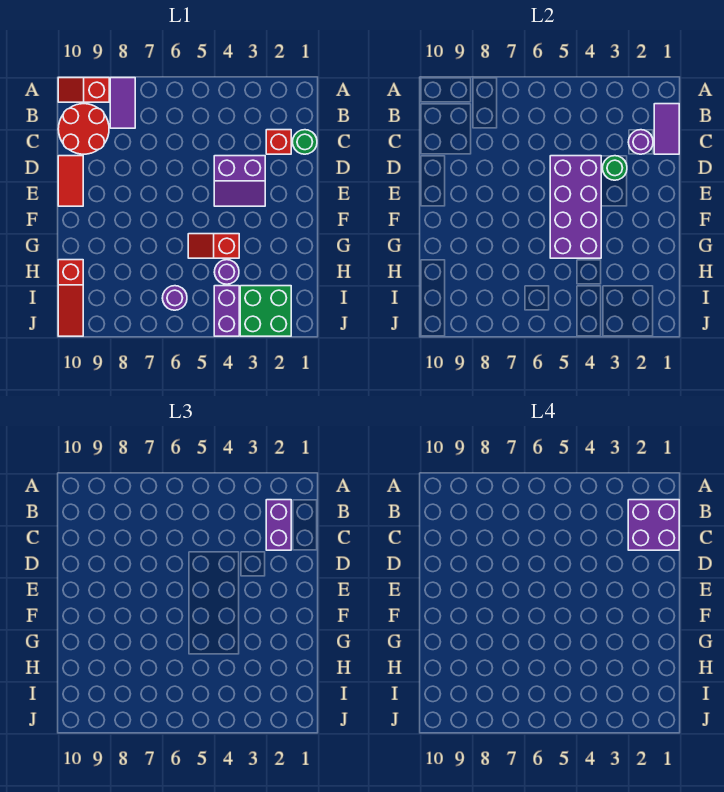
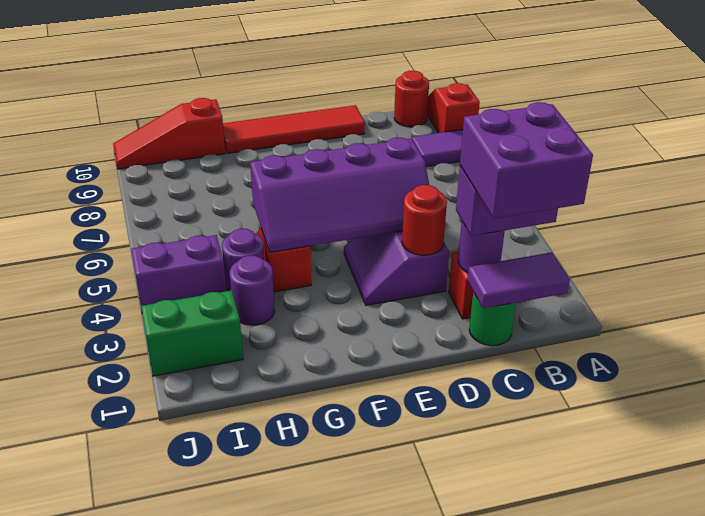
red round brick B9:C10 level 1 -> red round brick B10 level 1
green round brick D3 level 2 -> red round brick D3 level 2
purple brick D4:G5 level 2 -> purple slope D4:G5 level 2 top 5
red tile D10:E10 level 1 -> red tile D10:G10 level 1
green brick I2:J3 level 1 -> green brick I2:J2 level 1
purple round brick I6 level 1 -> purple round brick H3 level 1

